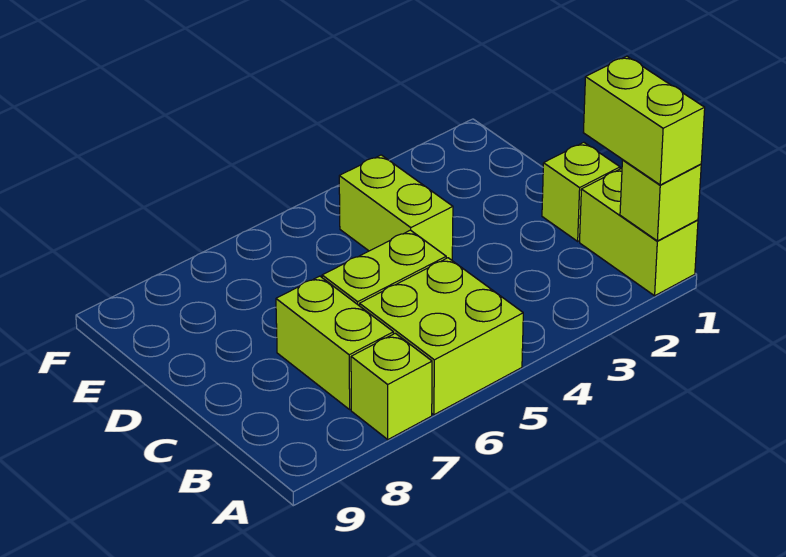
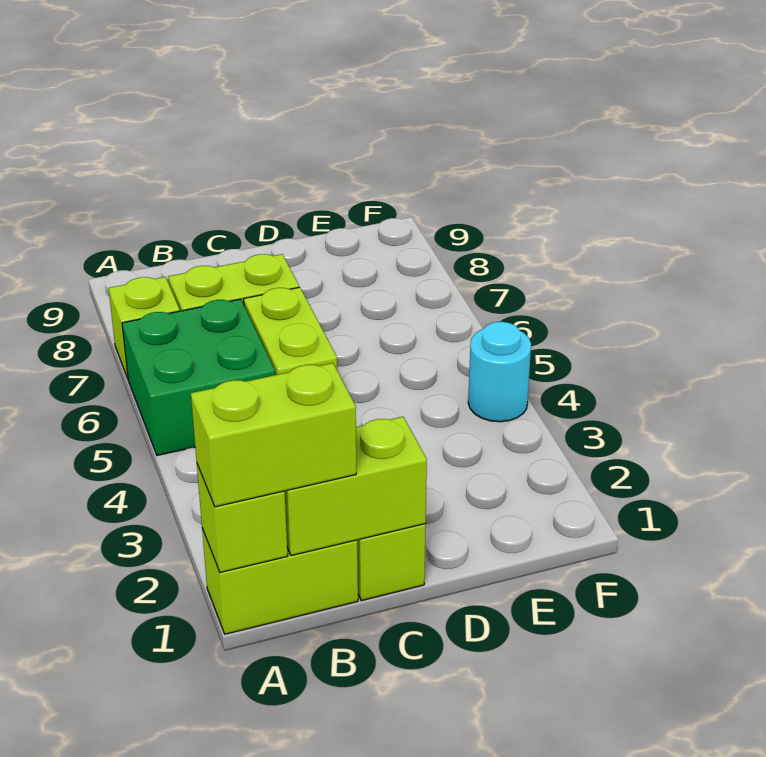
lime brick A5:B6 level 1 -> green brick A5:B6 level 1
lime brick D4:E4 level 1 -> lime brick B1:C1 level 2
none -> cyan round brick F4 level 1

